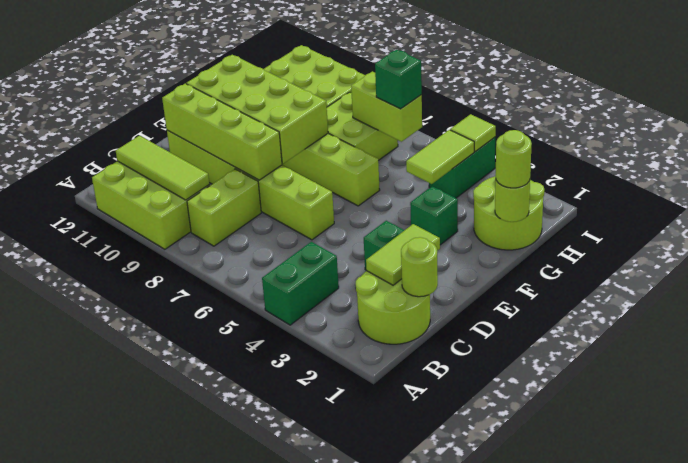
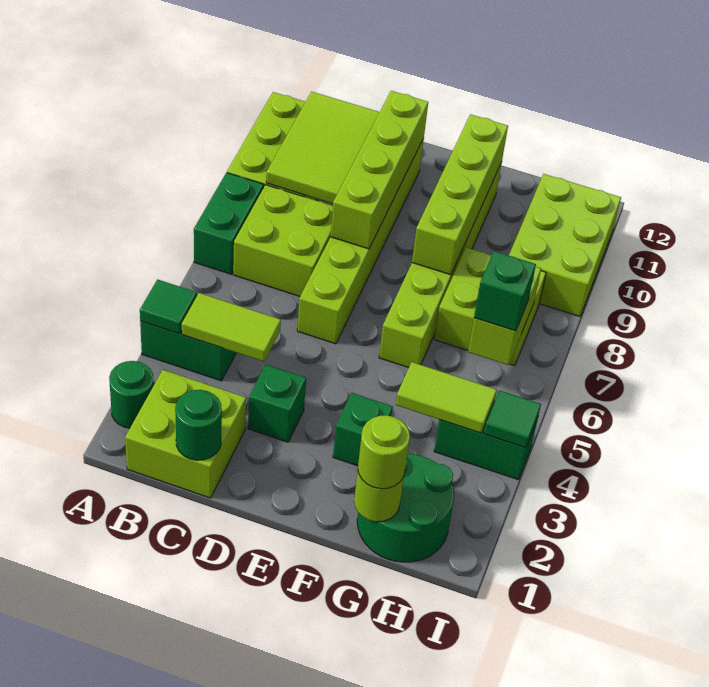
none -> green round brick A2 level 1
none -> green tile A4 level 2
none -> green brick A7:A8 level 1
lime round brick B1:C2 level 1 -> lime brick B1:C2 level 1
lime brick B8:C8 level 1 -> lime brick B7:C8 level 1
lime tile B9:B11 level 2 -> lime tile B9:C11 level 2
lime round brick C1 level 2 -> green round brick C1 level 2
lime tile C2:D2 level 2 -> lime tile B4:C4 level 2
lime brick E8:F11 level 2 -> lime brick F8:F11 level 2
lime round brick G1:H2 level 1 -> green round brick G1:H2 level 1
lime tile I4 level 2 -> green tile I4 level 2

